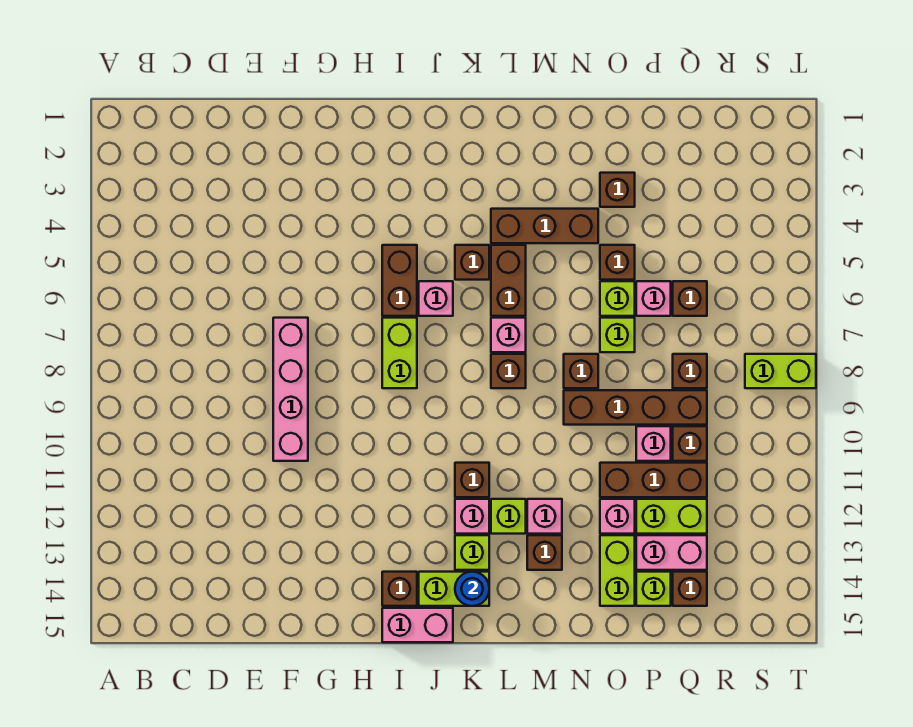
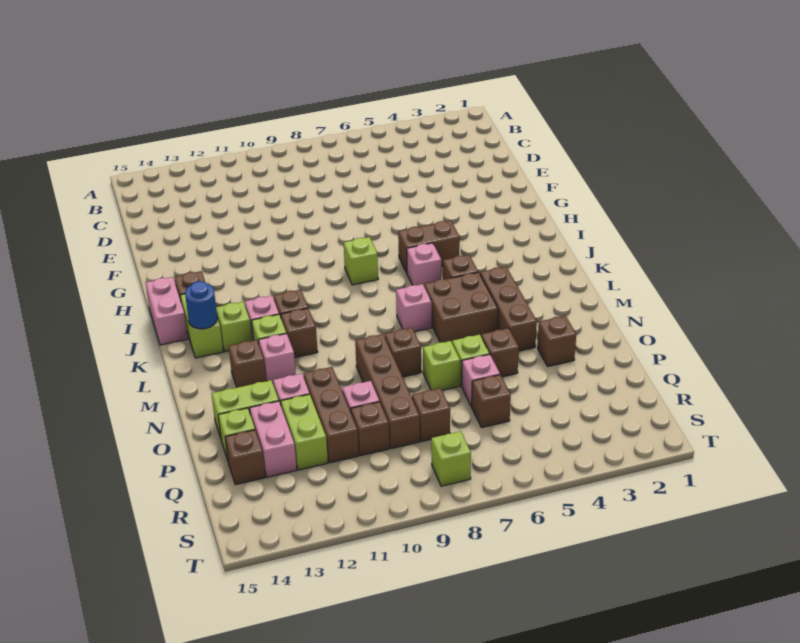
pink brick F7:F10 level 1 -> none
lime brick I7:I8 level 1 -> lime brick I8 level 1
brown brick L5:L6 level 1 -> brown brick L5:M6 level 1
brown brick L8 level 1 -> brown brick L11 level 1
lime brick S8:T8 level 1 -> lime brick S8 level 1

